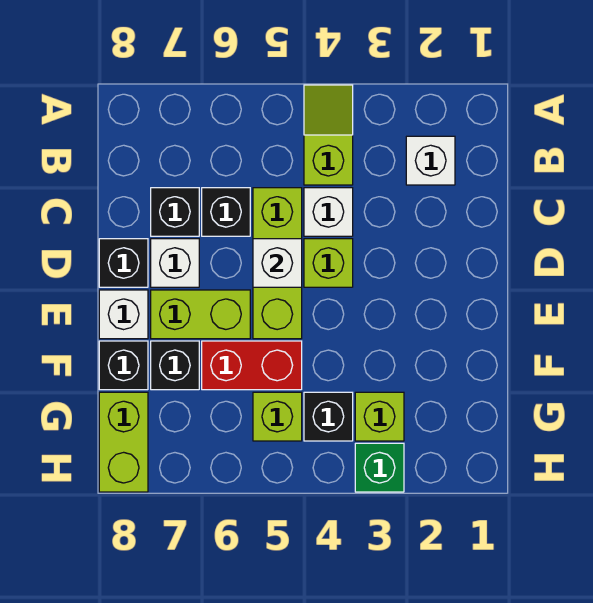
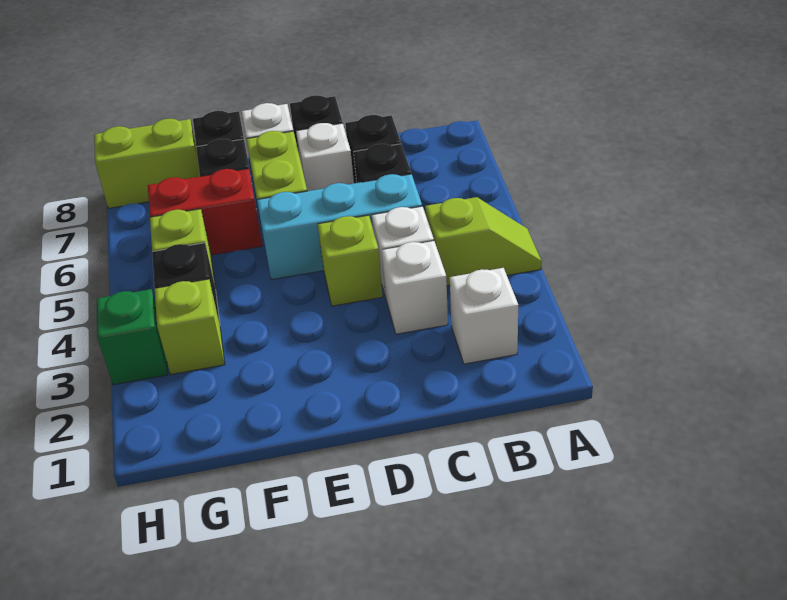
lime brick C5:E5 level 1 -> cyan brick C5:E5 level 1
white brick D5 level 2 -> white brick C3 level 1
red brick F5:F6 level 1 -> red brick F6:G6 level 1

